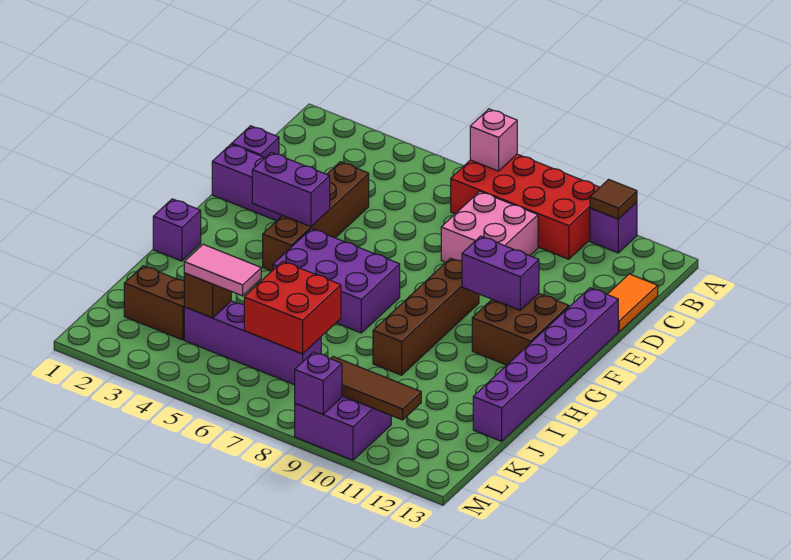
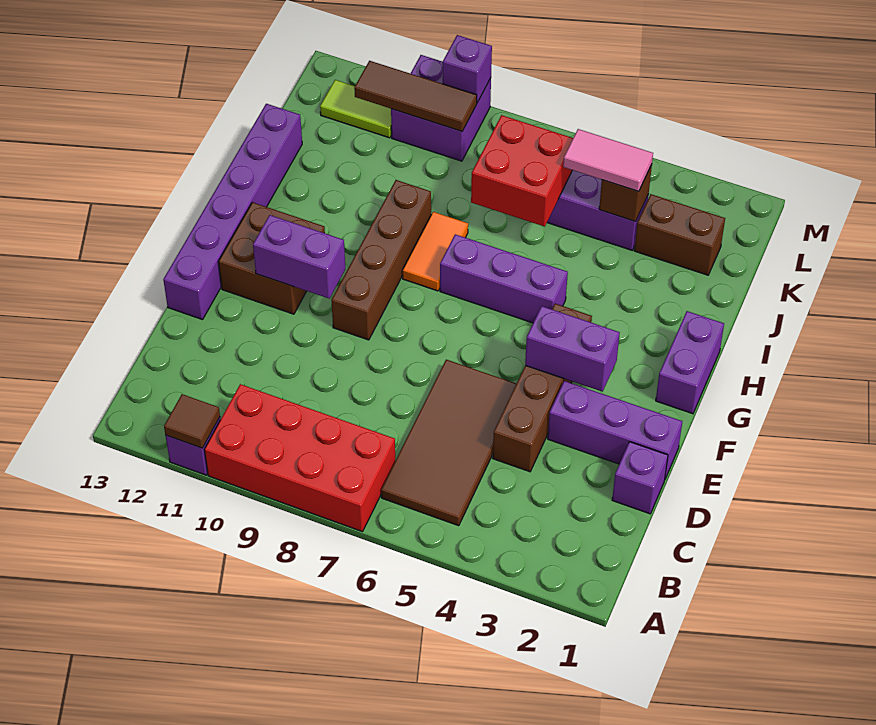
pink brick A7 level 2 -> none
none -> brown tile B5:E6 level 1
pink brick C8:D9 level 1 -> none
orange tile C13:D13 level 1 -> orange tile H8:I8 level 1
purple brick G5:H7 level 1 -> purple brick H5:H7 level 1
purple brick H1 level 1 -> purple brick G1:H1 level 1
none -> lime tile L11:L12 level 1

